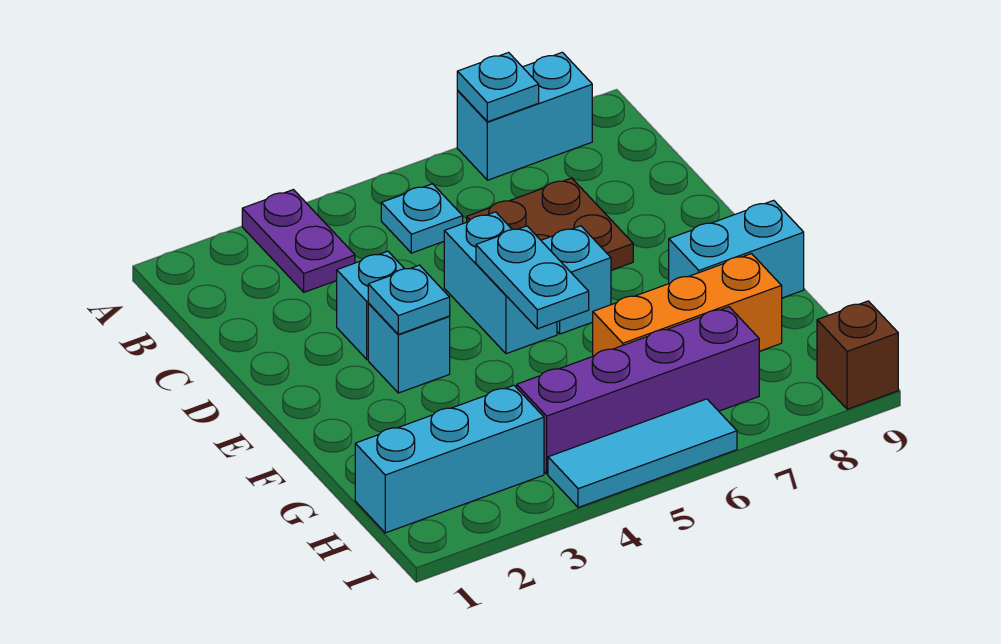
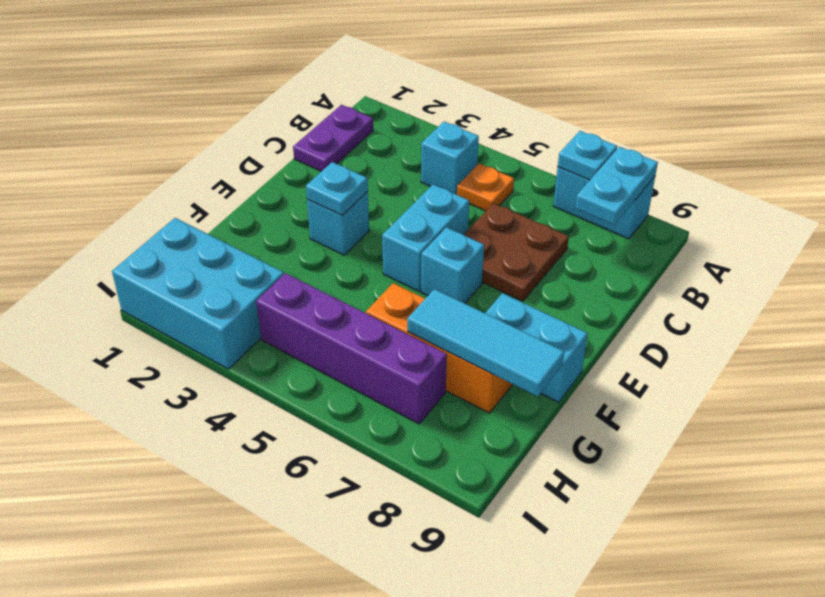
purple plate A3:B3 level 1 -> purple plate B1:C1 level 1
cyan plate B5 level 1 -> orange plate B5 level 1
cyan brick D3 level 1 -> cyan brick B4 level 1
cyan plate E5:F5 level 2 -> cyan plate A8:B8 level 2
cyan brick H1:H3 level 1 -> cyan brick H1:I3 level 1
cyan tile I4:I6 level 1 -> cyan tile G7:G9 level 2
brown brick I9 level 1 -> none

